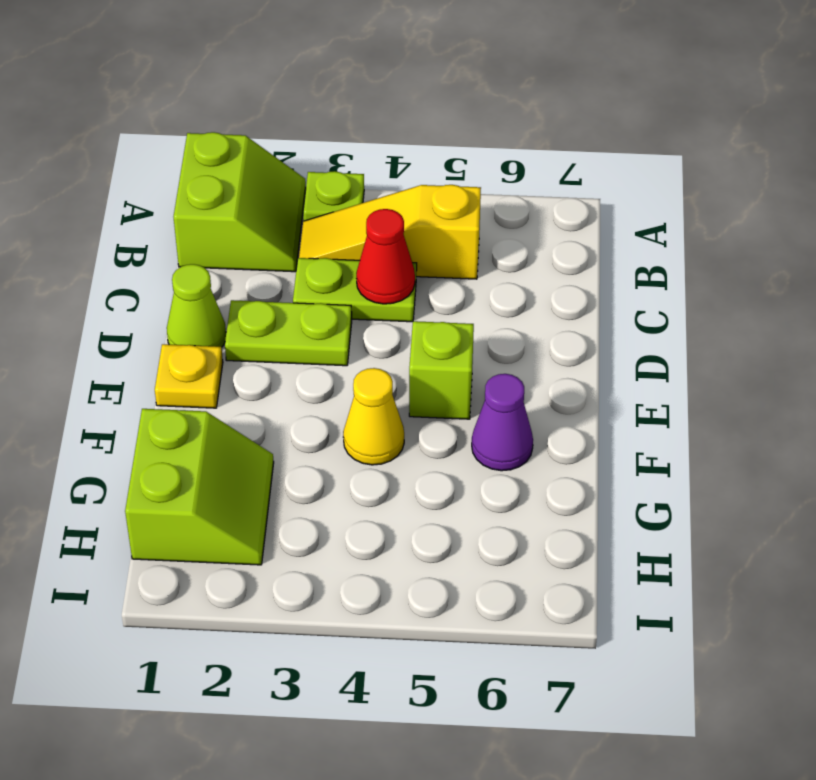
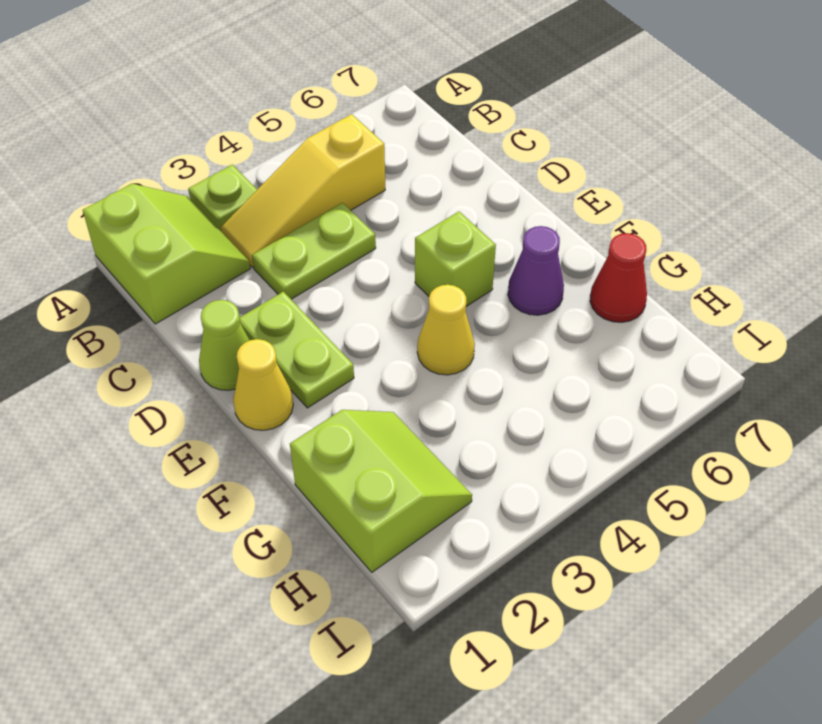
red cone C4 level 2 -> red cone G7 level 1
lime plate D2:D3 level 1 -> lime plate D2:E2 level 1
yellow plate E1 level 1 -> yellow cone E1 level 1

